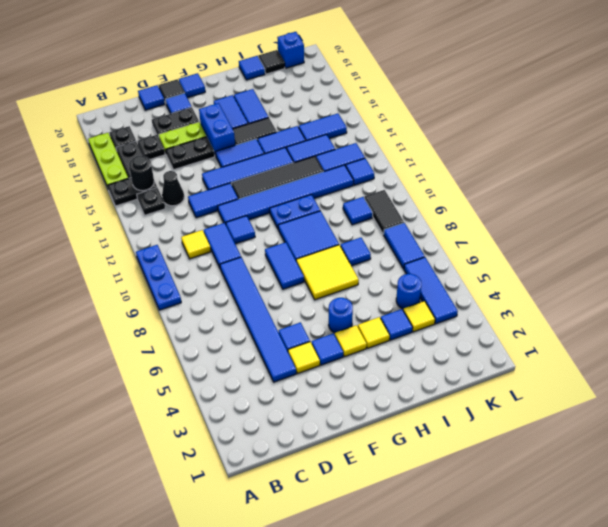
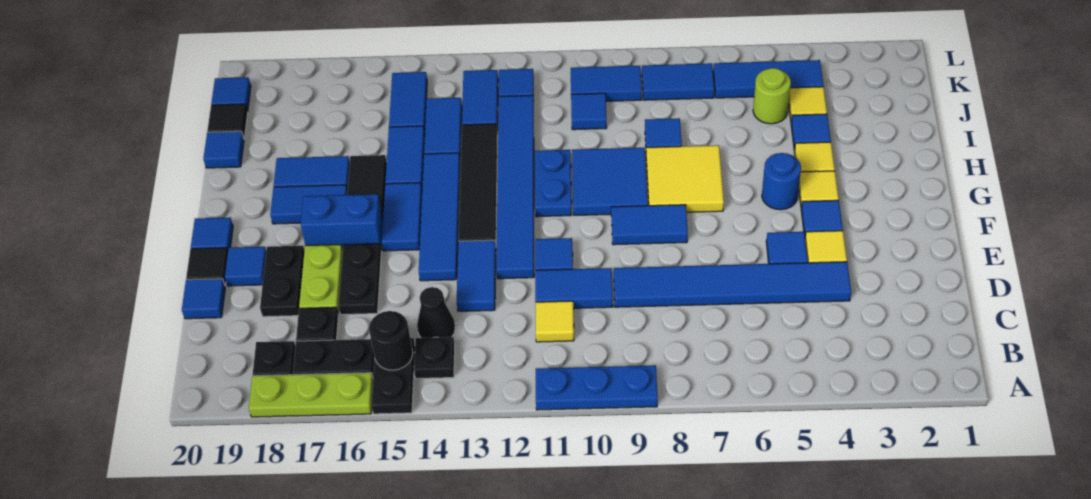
blue round brick J5 level 1 -> lime round brick J5 level 1
black tile K9:K10 level 1 -> blue tile K9:K10 level 1
blue brick K20 level 1 -> blue tile K20 level 1

